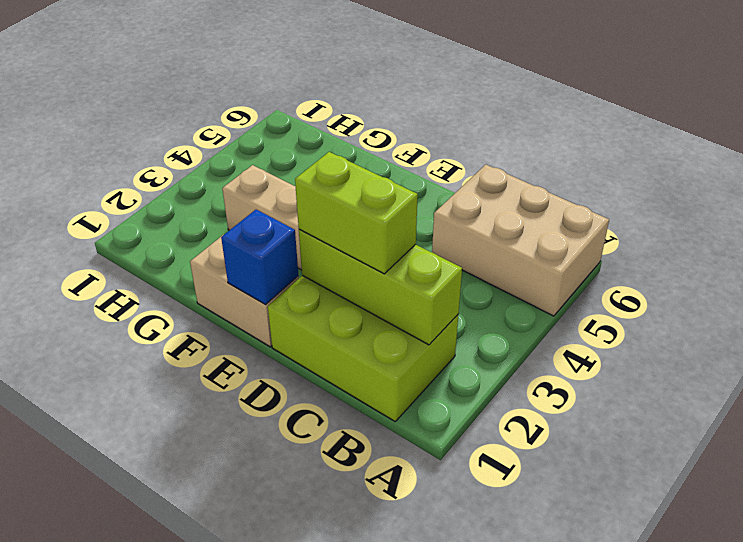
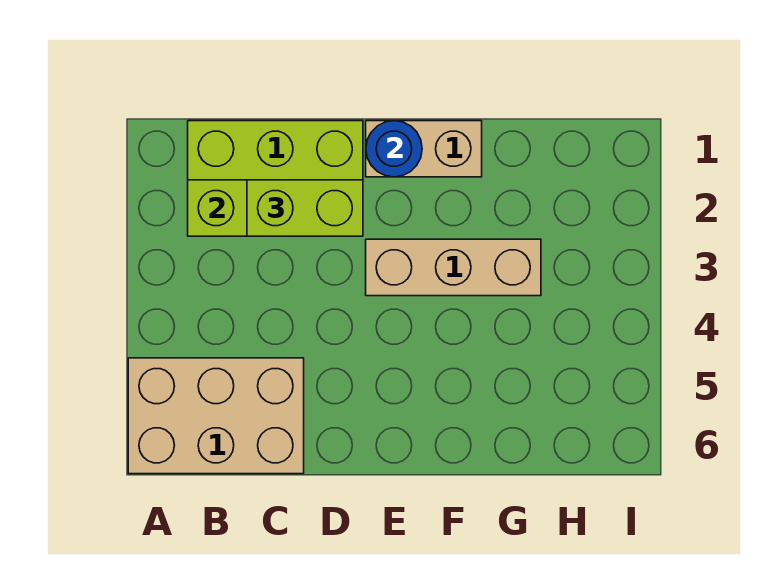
blue brick E1 level 2 -> blue round brick E1 level 2

